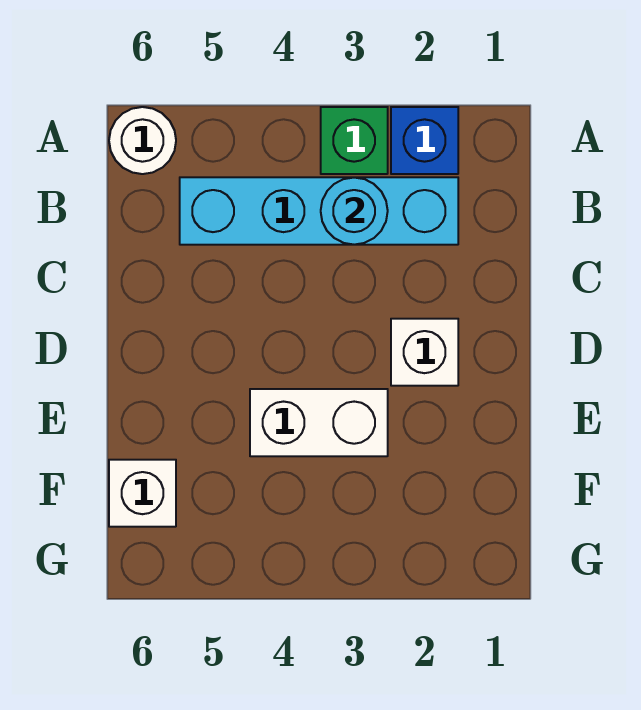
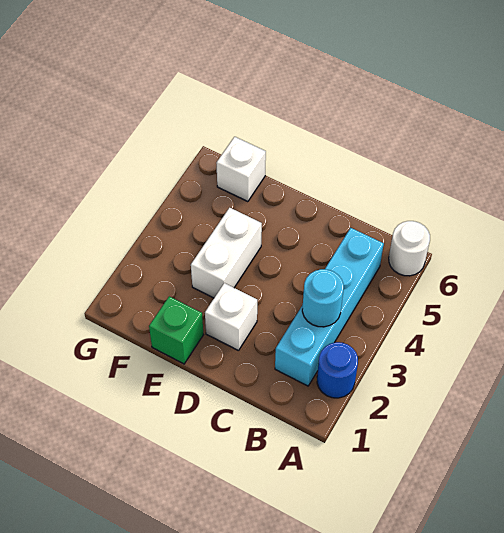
blue brick A2 level 1 -> blue round brick A2 level 1
green brick A3 level 1 -> green brick E1 level 1

